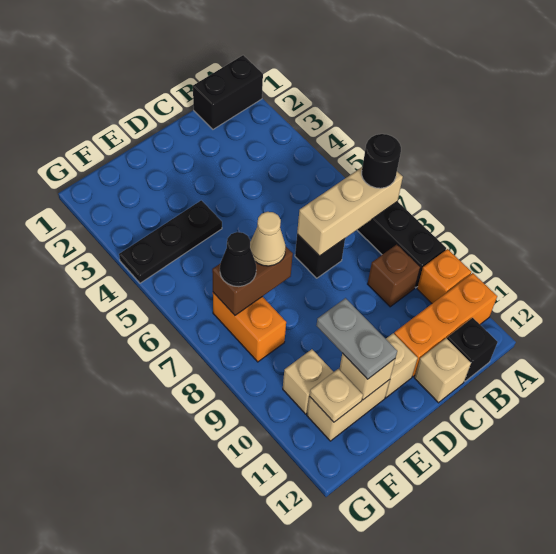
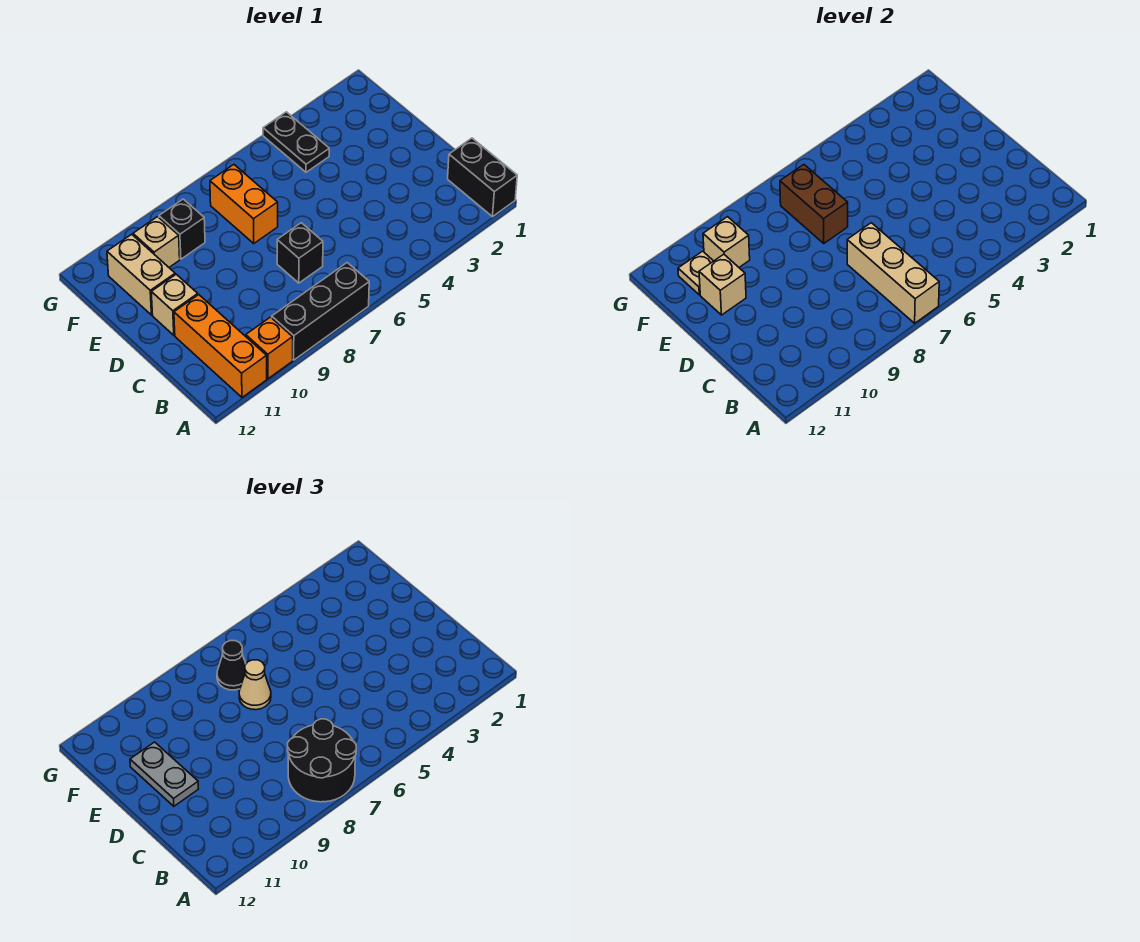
black round brick A7 level 3 -> black round brick A7:B8 level 3
brown brick B9 level 1 -> none
black brick B12 level 1 -> black brick F9 level 1
tan brick C12 level 1 -> tan brick F10 level 2
black plate E4:G4 level 1 -> black plate F4:G4 level 1
grey plate E10:E11 level 3 -> grey plate D11:E11 level 3
orange brick F7:F8 level 1 -> orange brick E7:F7 level 1

